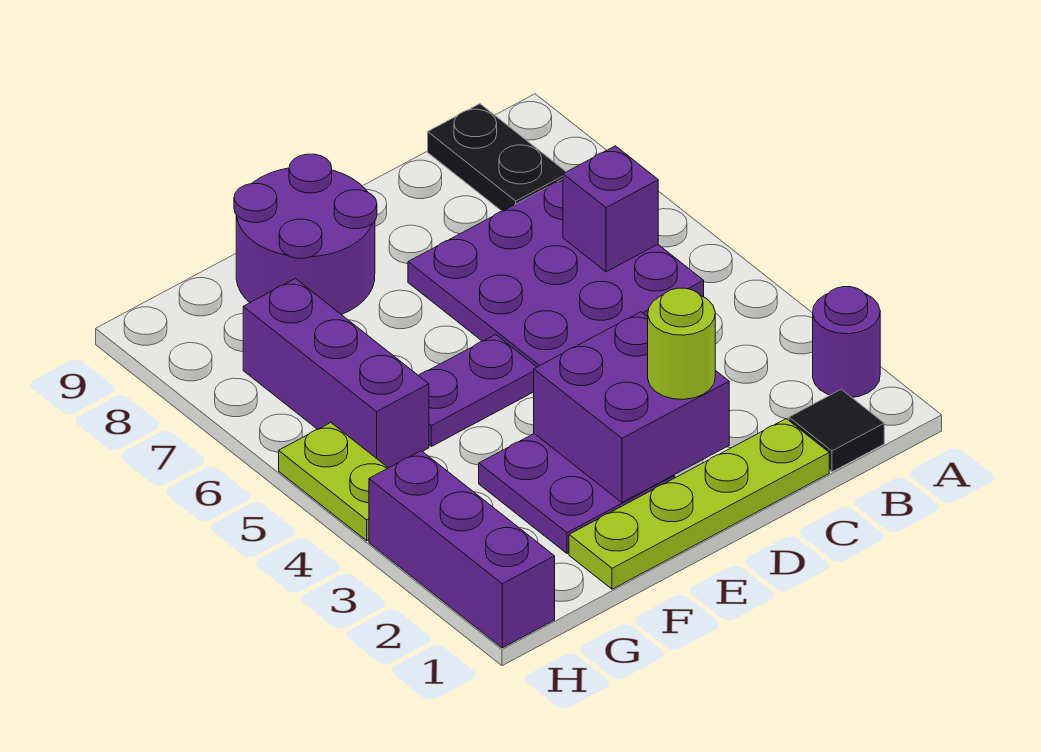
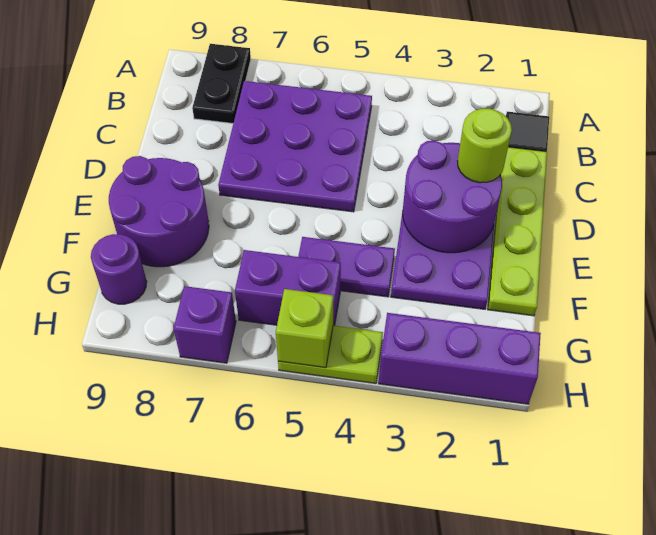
purple round brick A2 level 1 -> purple round brick G9 level 1
purple brick B6 level 2 -> purple brick H7 level 1
black plate B8:B9 level 1 -> black plate A8:B8 level 1
purple brick D2:E3 level 2 -> purple round brick D2:E3 level 2
purple plate E5:F5 level 1 -> purple plate F4:F5 level 1
purple brick G5:G7 level 1 -> purple brick G5:G6 level 1
none -> lime brick H5 level 2

